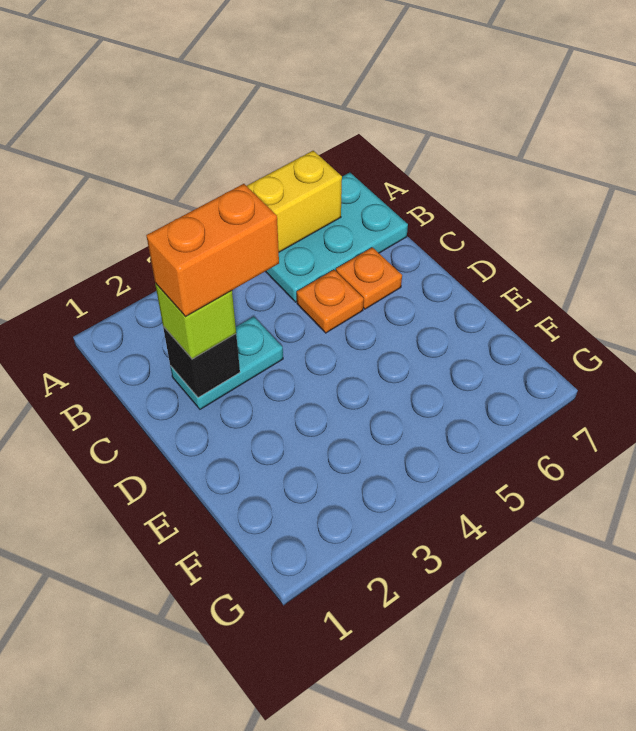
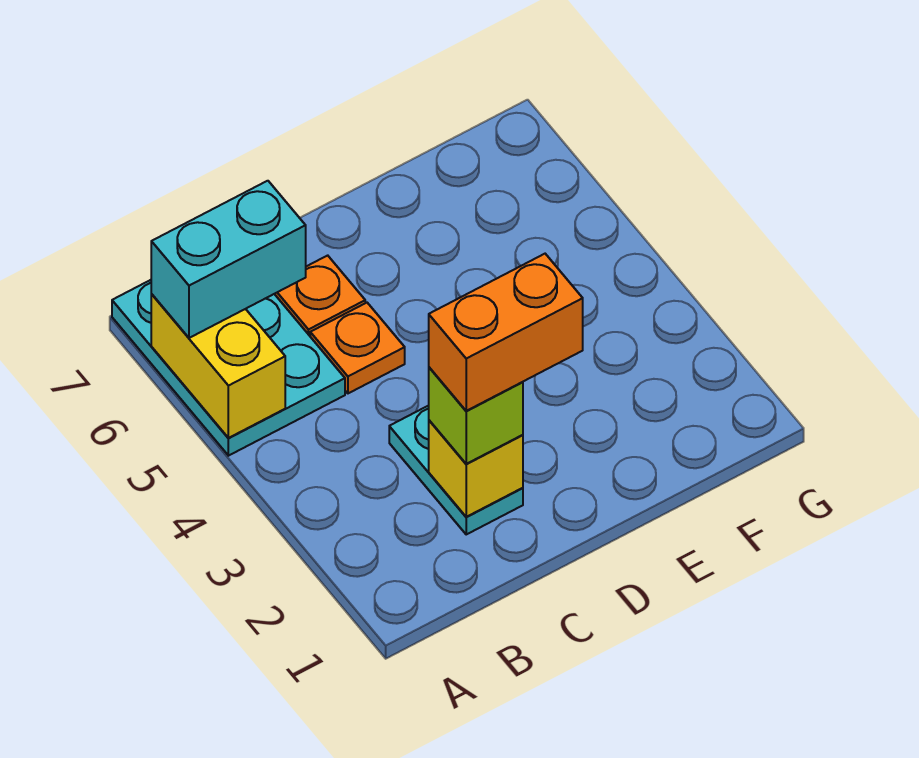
none -> cyan brick A6:B6 level 3
black brick C2 level 2 -> yellow brick C2 level 2
orange brick C2:C3 level 4 -> orange brick C2:D2 level 4

